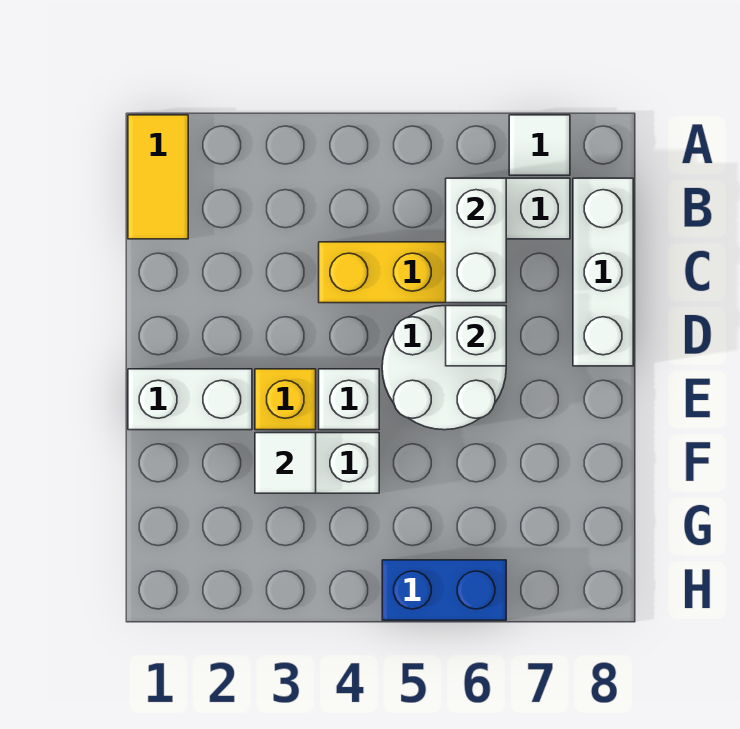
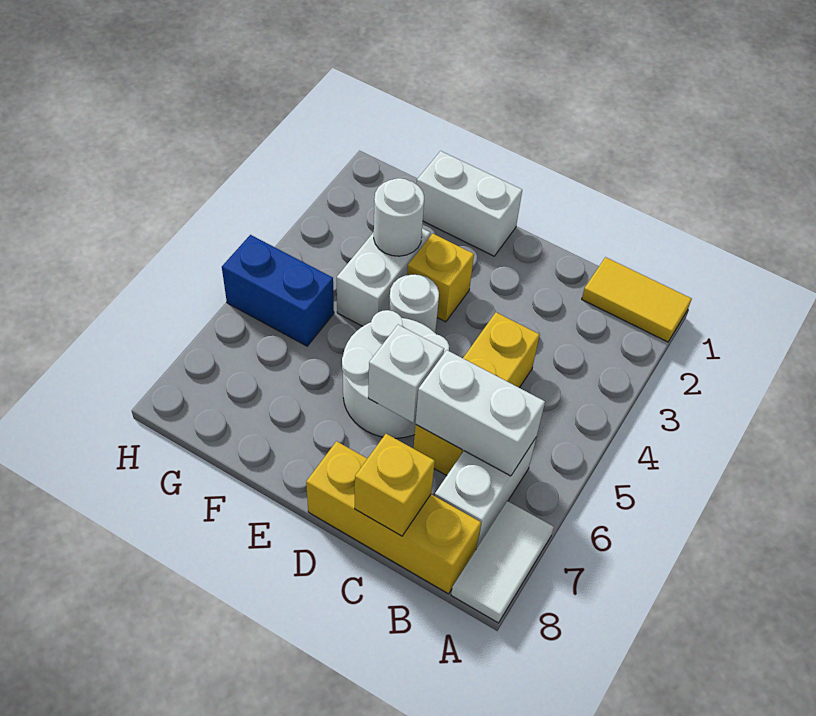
white tile A7 level 1 -> white tile A7:A8 level 1
white brick B8:D8 level 1 -> yellow brick B8:D8 level 1
none -> yellow brick C8 level 2
white brick E1:E2 level 1 -> white brick E1:F1 level 1
white brick E4 level 1 -> white round brick E4 level 1
white tile F3 level 2 -> white round brick F3 level 2
blue brick H5:H6 level 1 -> blue brick G5:H5 level 1

